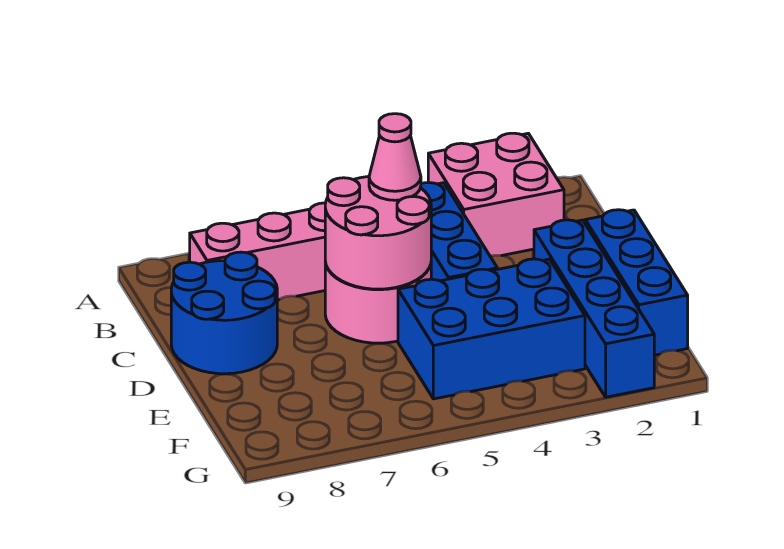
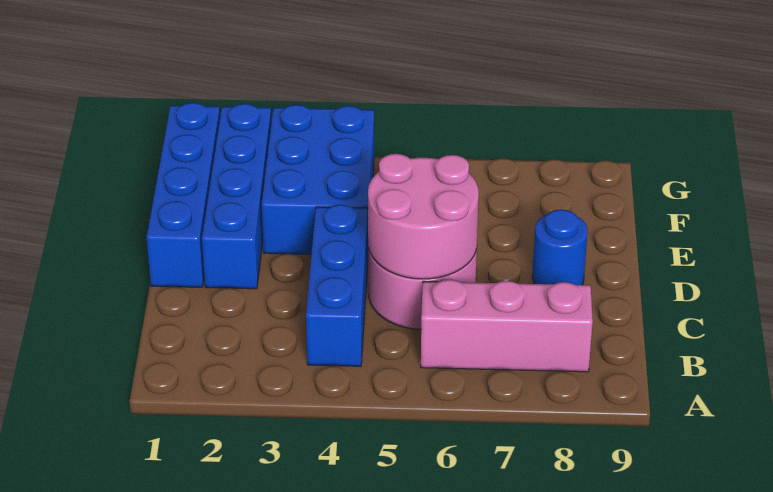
pink brick A2:B3 level 1 -> none
pink cone C5 level 3 -> none
blue round brick C8:D9 level 1 -> blue round brick D8 level 1
blue brick D1:F1 level 1 -> blue brick D1:G1 level 1
blue brick E3:F5 level 1 -> blue brick E3:G4 level 1

